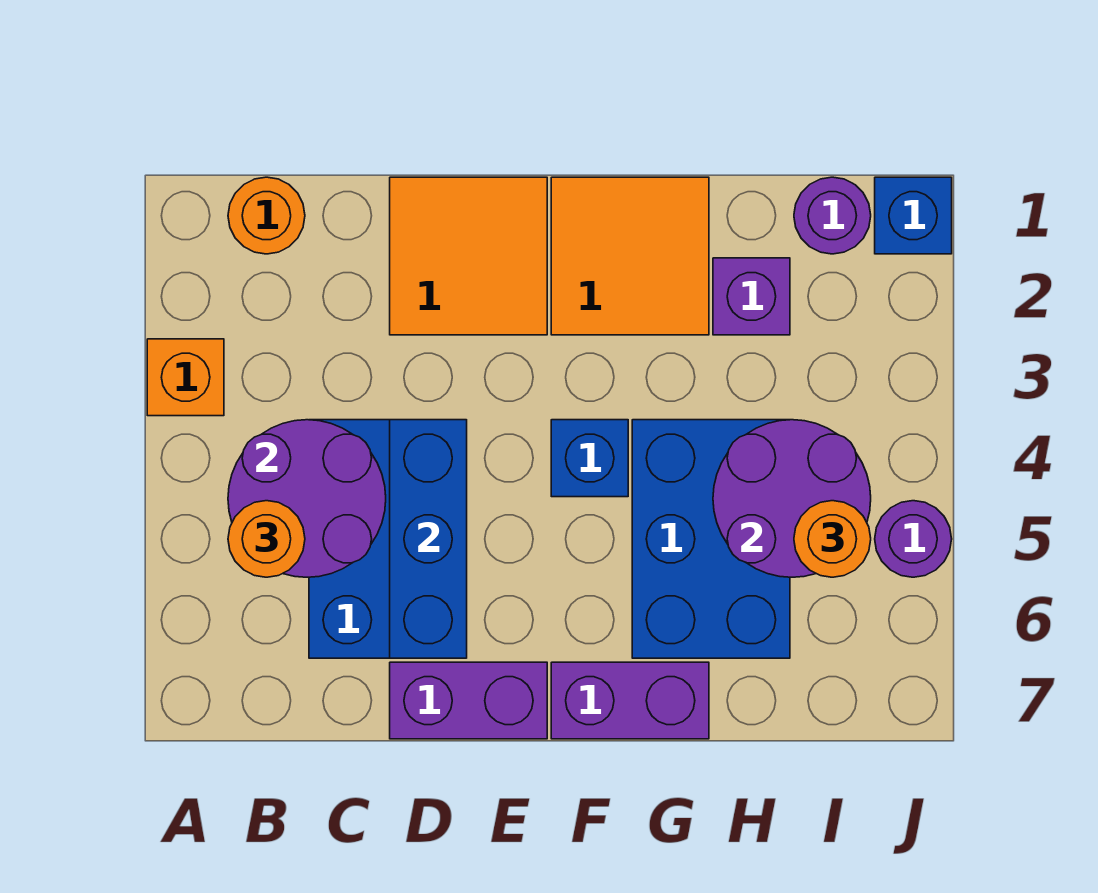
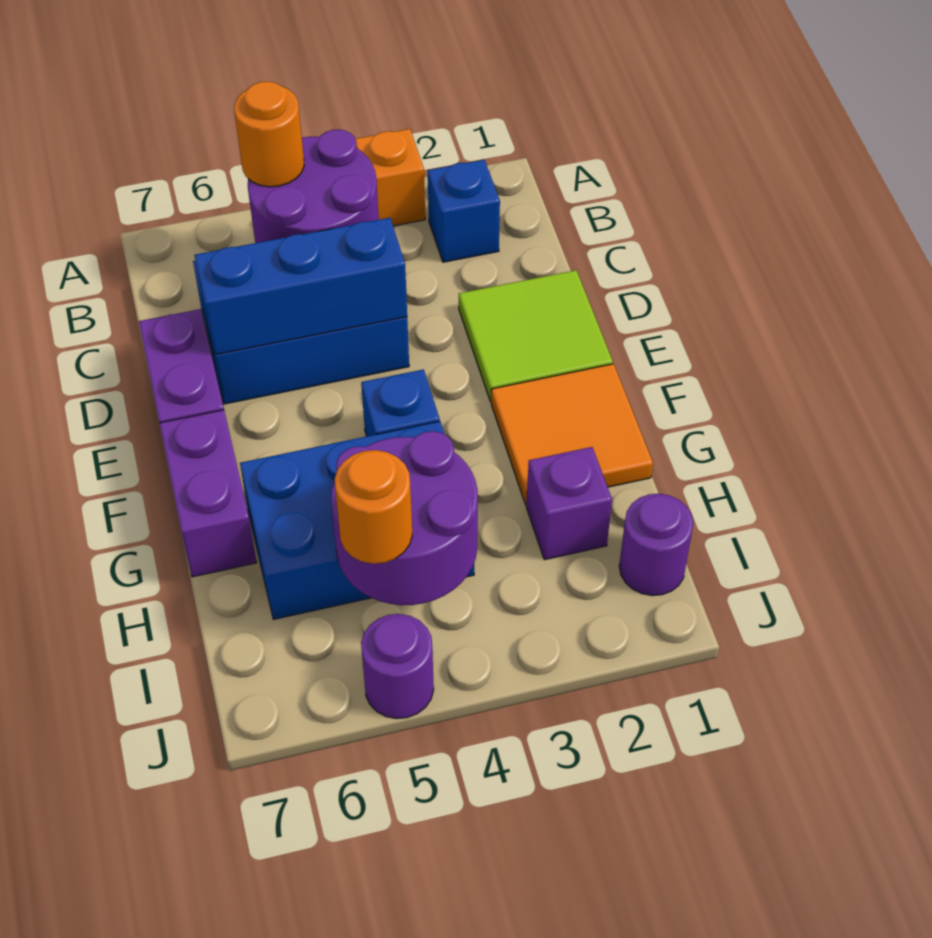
orange round brick B1 level 1 -> none
orange tile D1:E2 level 1 -> lime tile D1:E2 level 1
blue brick J1 level 1 -> blue brick B2 level 1

